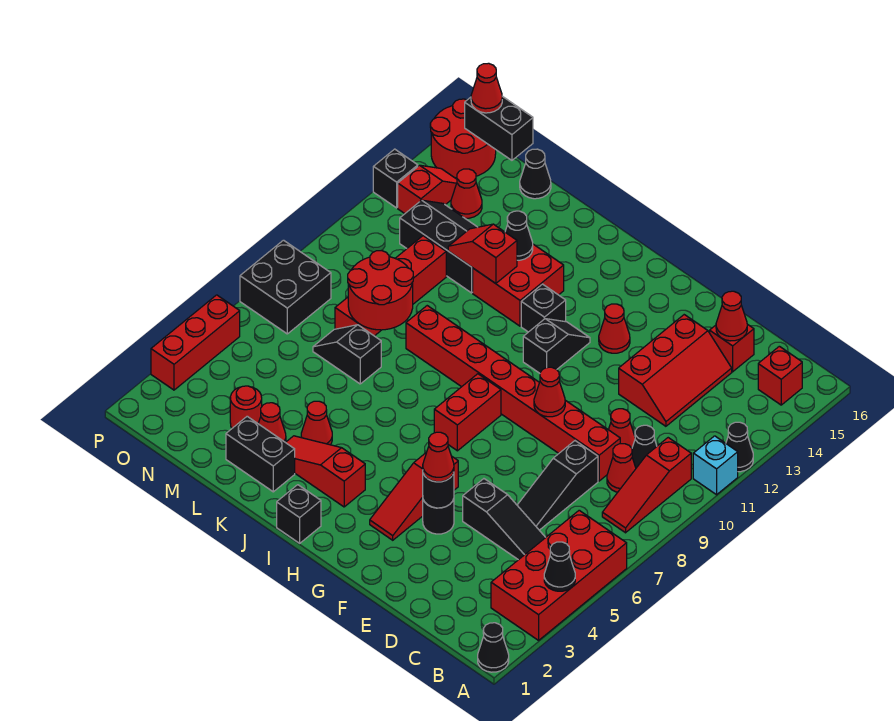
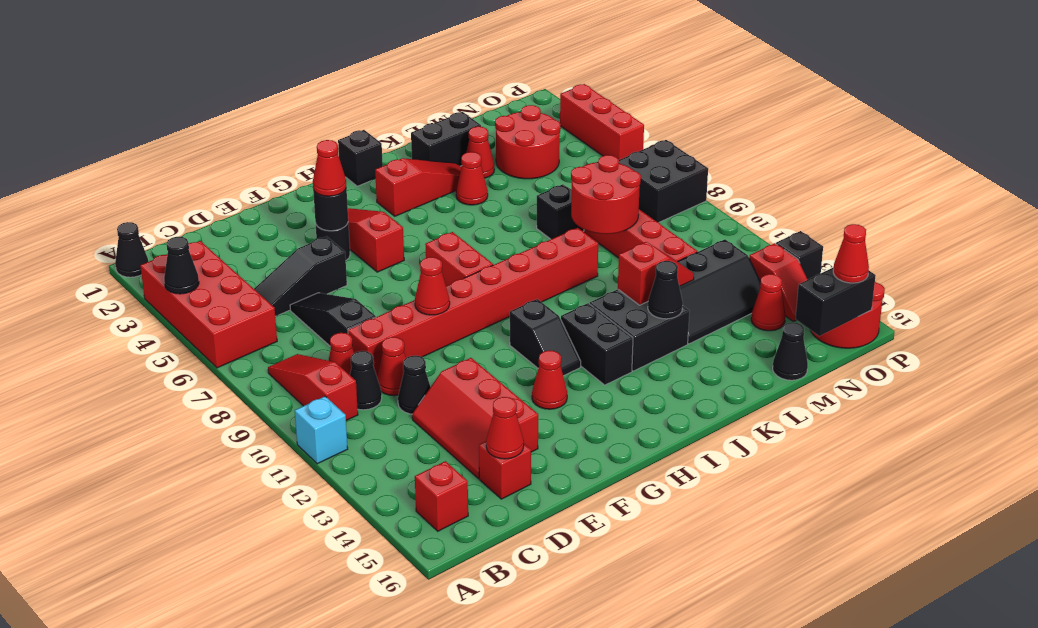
black cone A12 level 1 -> black cone D11 level 1
black brick I12 level 1 -> black brick I12:I13 level 1
red brick J12:K13 level 1 -> black brick J12:K13 level 1
red round brick M3 level 1 -> red round brick M3:N4 level 1

